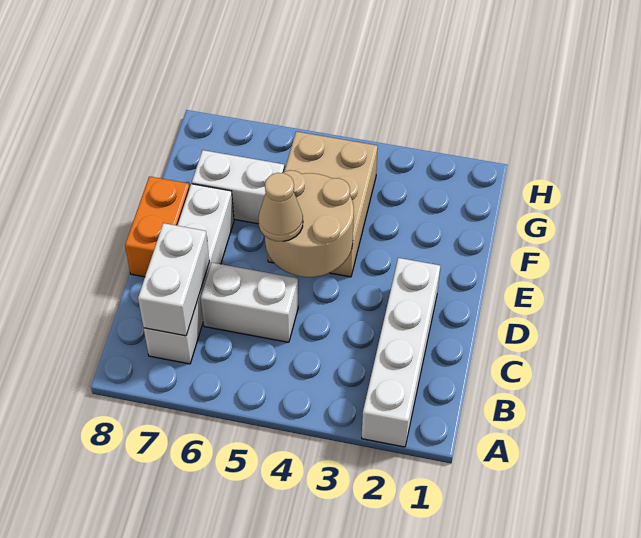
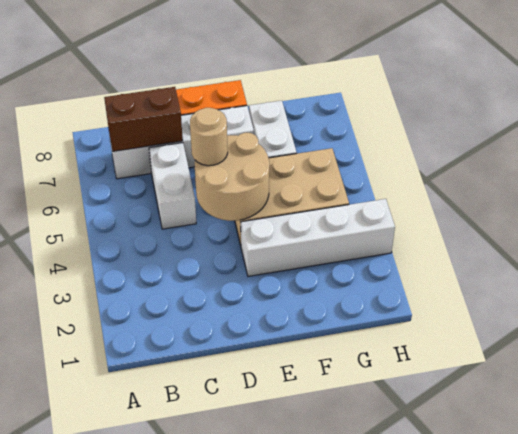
white brick A2:D2 level 1 -> white brick E3:H3 level 1
white brick B7:C7 level 2 -> brown brick B7:C7 level 2
tan cone D5 level 3 -> tan round brick D5 level 3

